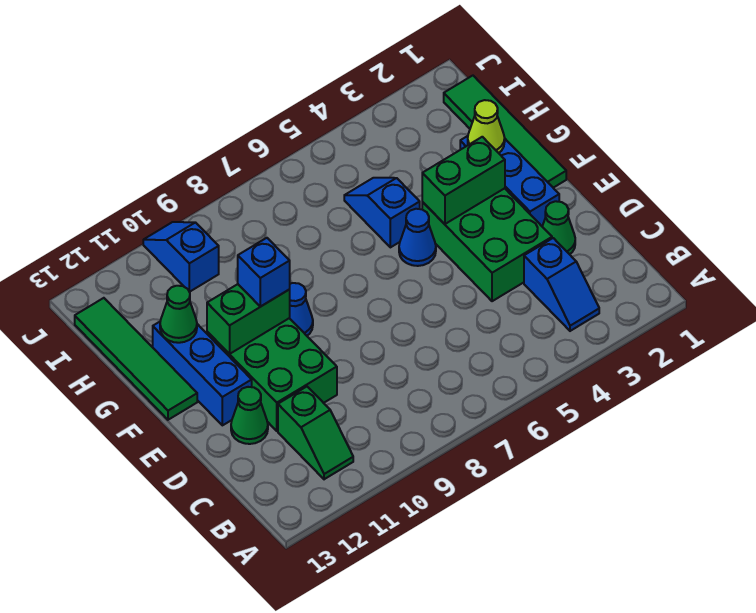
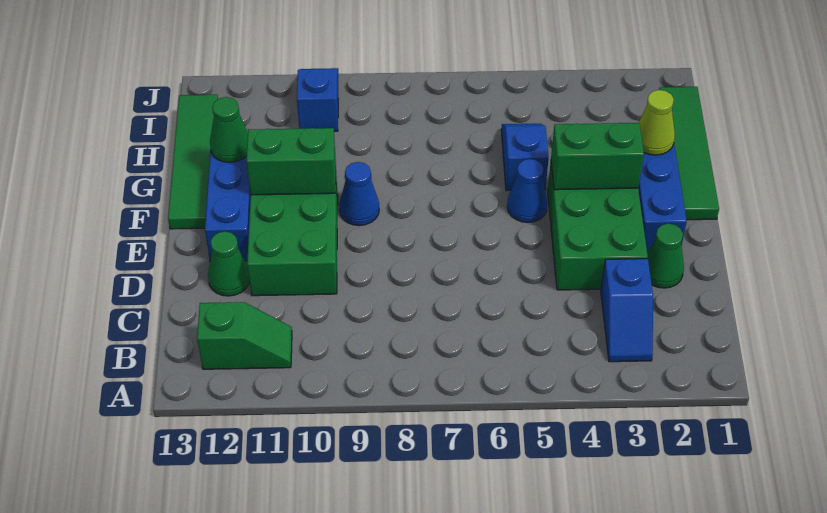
green slope B11:C11 level 1 top C -> green slope B11:B12 level 1 top 12
blue brick F10 level 3 -> none

